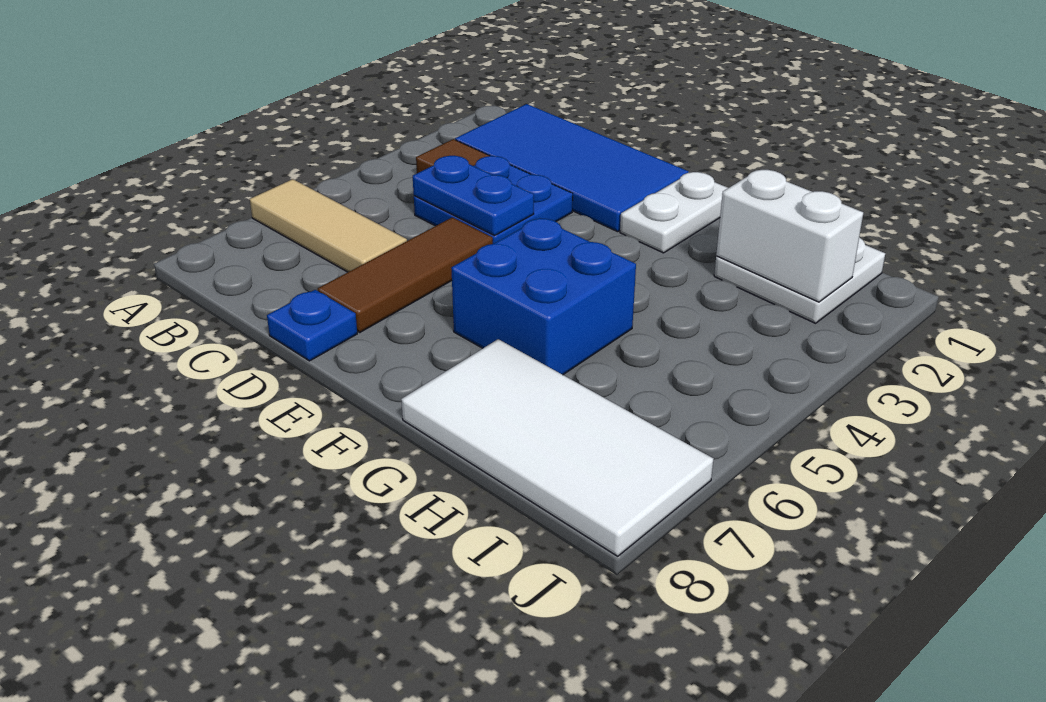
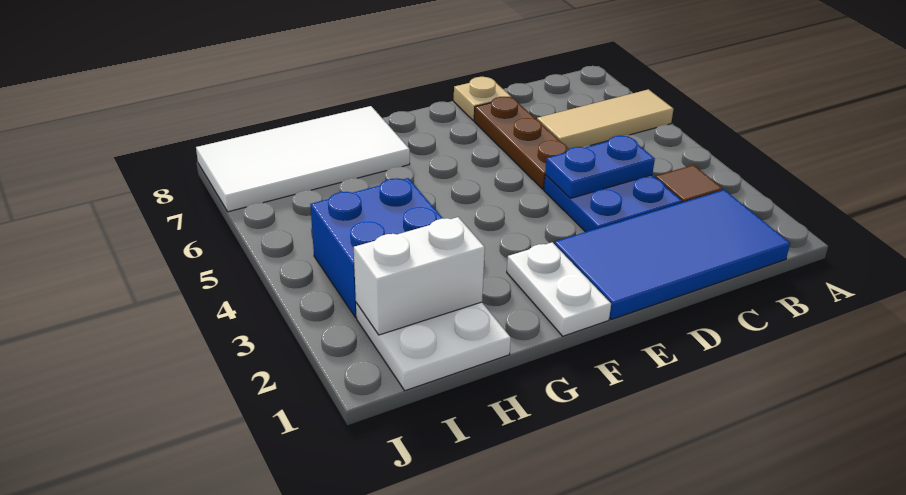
brown tile D5:D7 level 1 -> brown plate D5:D7 level 1
blue plate D8 level 1 -> tan plate D8 level 1
blue brick F5:G6 level 1 -> blue brick H3:I4 level 1

